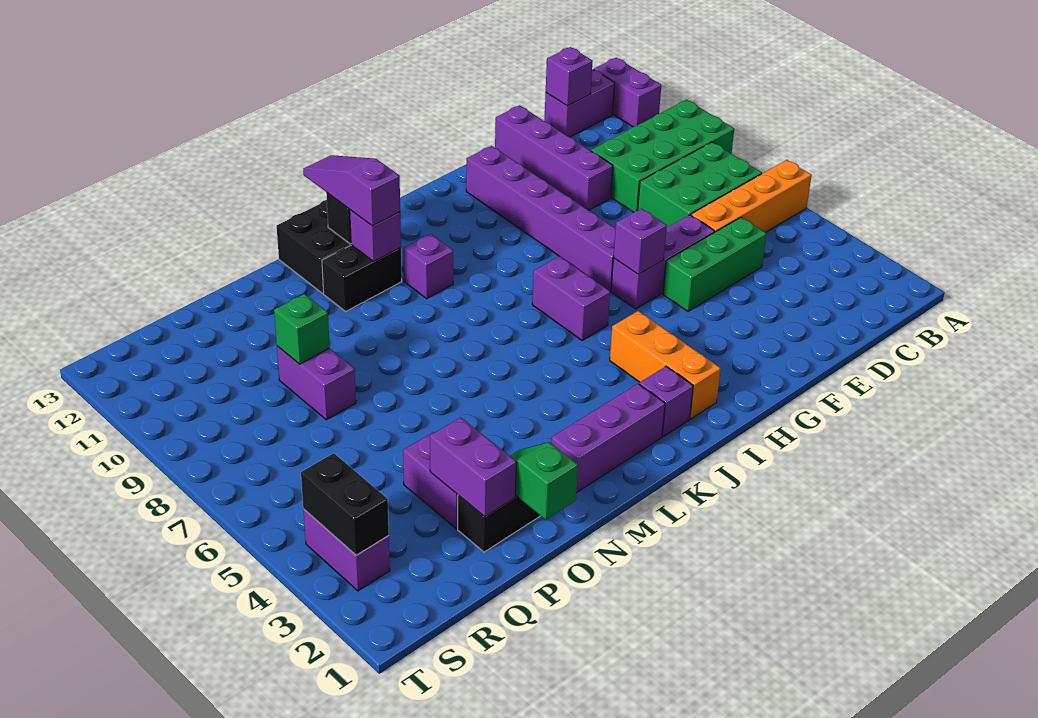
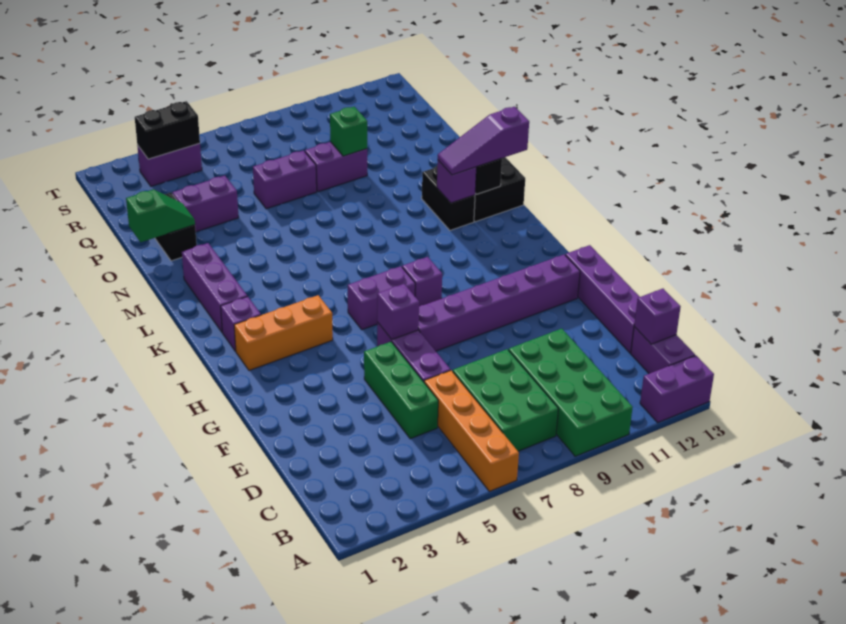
purple brick E10:E13 level 1 -> purple brick D13:G13 level 1
purple brick K10 level 1 -> purple brick I8 level 1
purple slope L11:L13 level 3 top 11 -> purple slope L11:L13 level 3 top 13
purple brick P2:P3 level 2 -> purple brick P6:P7 level 1

